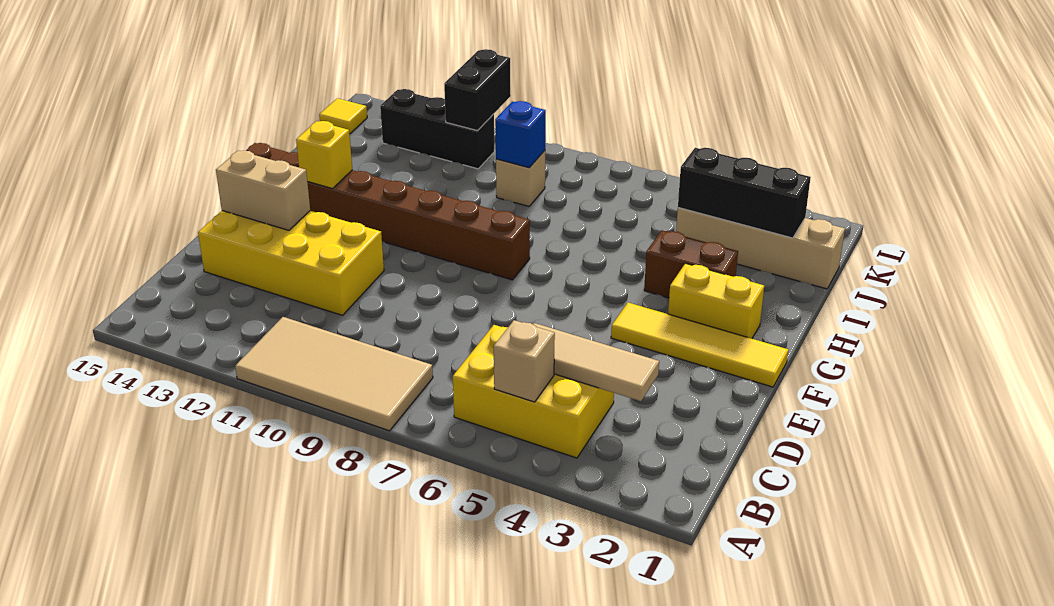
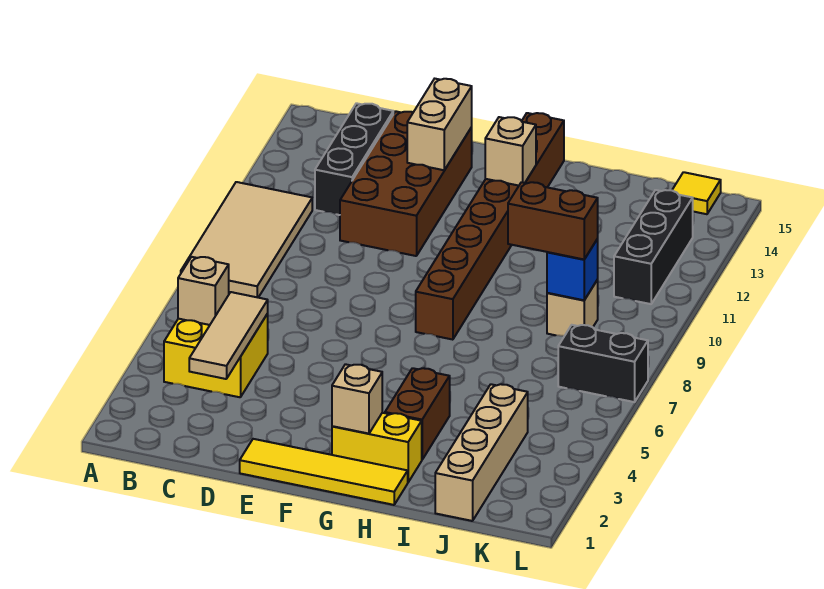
yellow brick B4:C6 level 1 -> yellow brick B4:C5 level 1
yellow brick D11:E14 level 1 -> brown brick D11:E14 level 1
yellow tile F1:F4 level 1 -> yellow tile E1:H1 level 1
yellow brick G2:G3 level 1 -> yellow brick G2:H2 level 1
none -> tan brick G2 level 2
yellow brick G13 level 2 -> tan brick G13 level 2
none -> brown brick I9:J9 level 3
black brick J2:J4 level 2 -> black brick C12:C14 level 1
black brick K11:L11 level 2 -> black brick K7:L7 level 1

